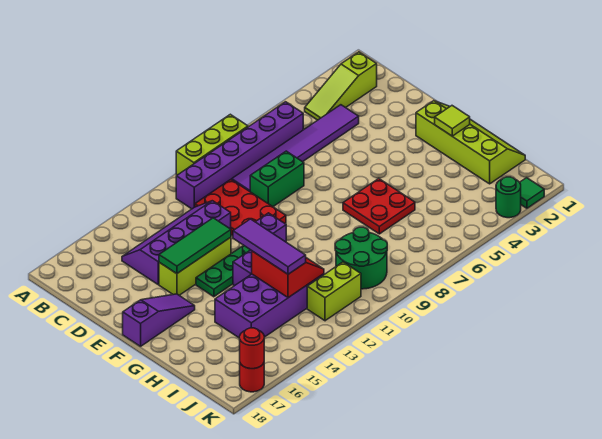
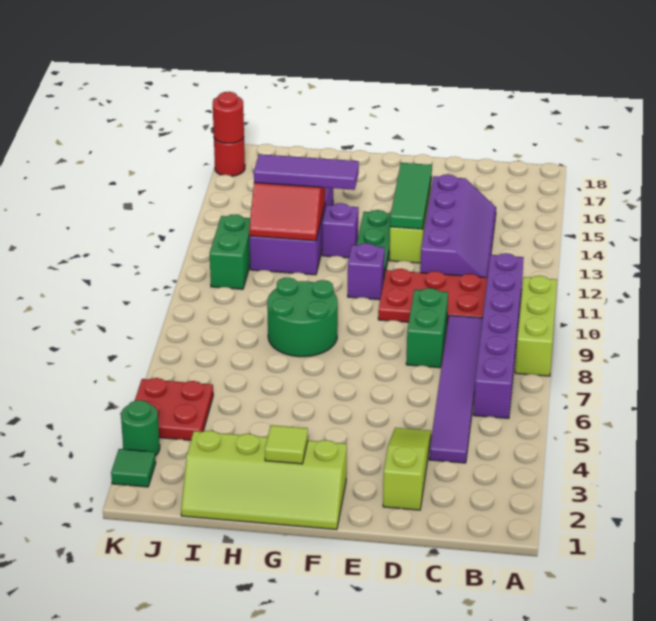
lime slope B2:B4 level 1 top 2 -> lime slope D2:D4 level 1 top 2
purple slope F16:F18 level 1 top 18 -> none
red plate G6:H7 level 1 -> red plate J4:K5 level 1
green round brick I9:J10 level 1 -> green round brick G8:H9 level 1
lime brick J11:J12 level 1 -> green brick J11:J12 level 1

